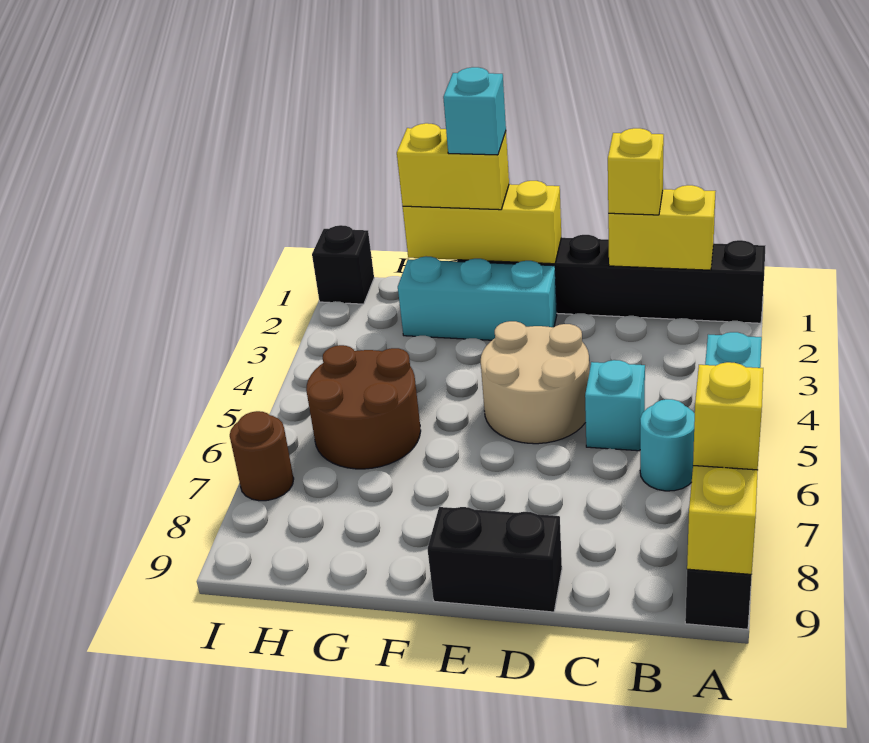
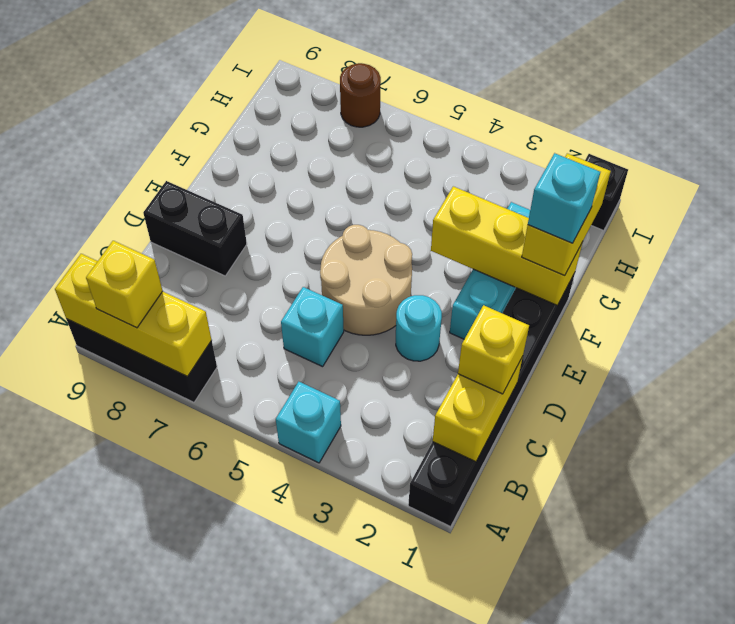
cyan round brick B6 level 1 -> cyan round brick D3 level 1
black brick D9:E9 level 1 -> black brick D8:D9 level 1
yellow brick E1:G1 level 2 -> yellow brick F1:F3 level 2
brown round brick G5:H6 level 1 -> none

